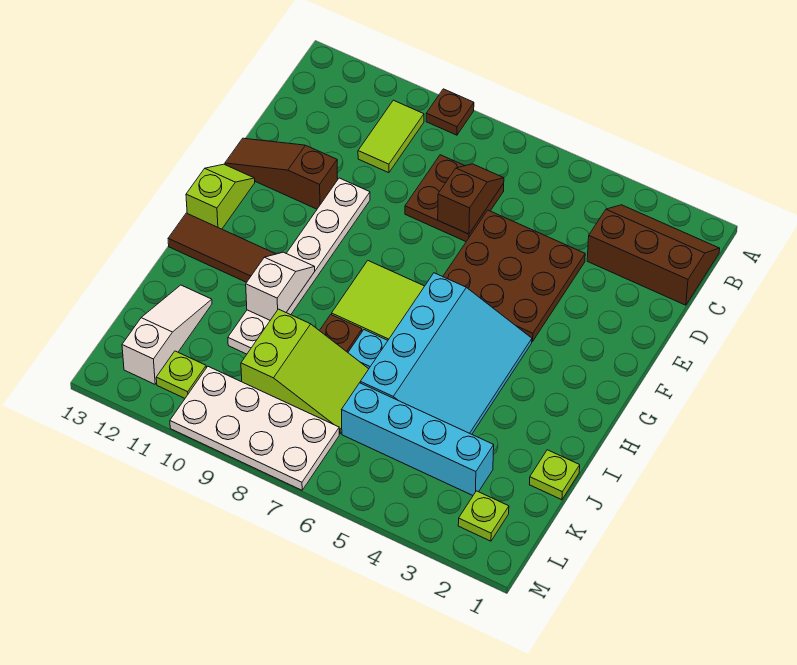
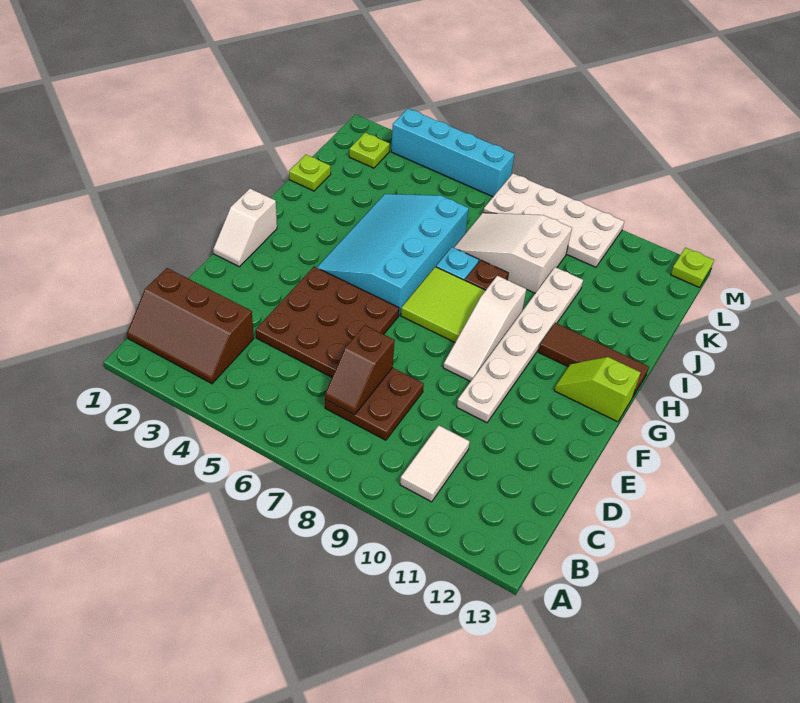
brown plate A9 level 1 -> none
lime tile B10:C10 level 1 -> white tile B10:C10 level 1
brown slope E11:E13 level 1 top 11 -> none
lime slope F13:G13 level 1 top G -> lime slope G12:G13 level 1 top 13
white slope H10:I10 level 2 top I -> white slope F1:G1 level 1 top G
lime slope J7:K9 level 1 top 9 -> white slope J7:K9 level 1 top 9
white slope J12:L12 level 1 top L -> white slope F9:H9 level 1 top H
cyan brick K3:K6 level 1 -> cyan brick M3:M6 level 1
lime plate L11 level 1 -> lime plate M13 level 1

